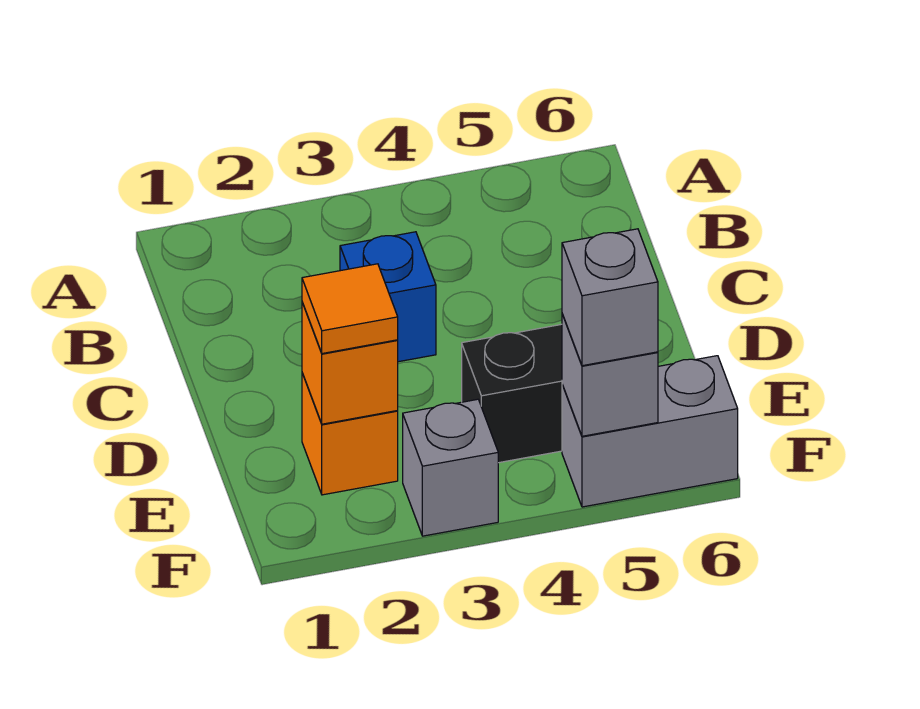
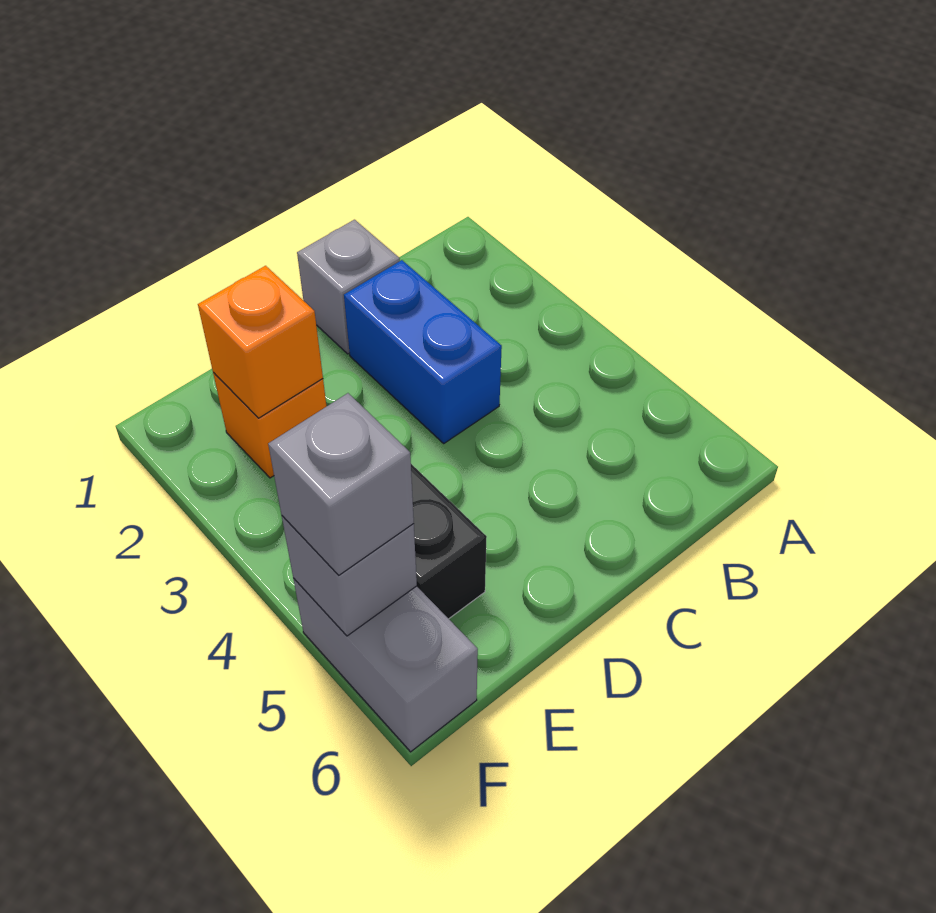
blue brick C3 level 1 -> blue brick C2:C3 level 1
orange tile E2 level 3 -> none
grey brick F3 level 1 -> grey brick C1 level 1

